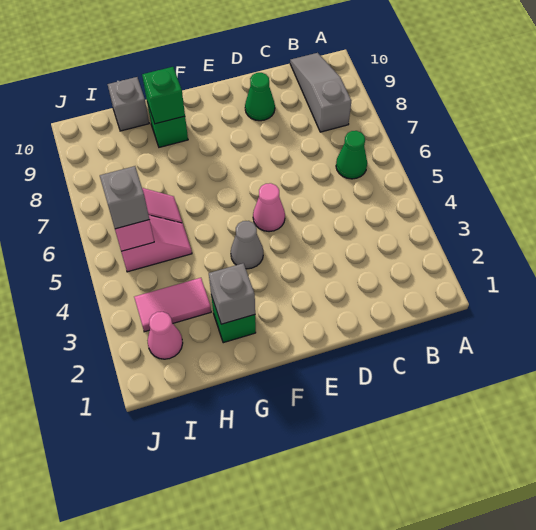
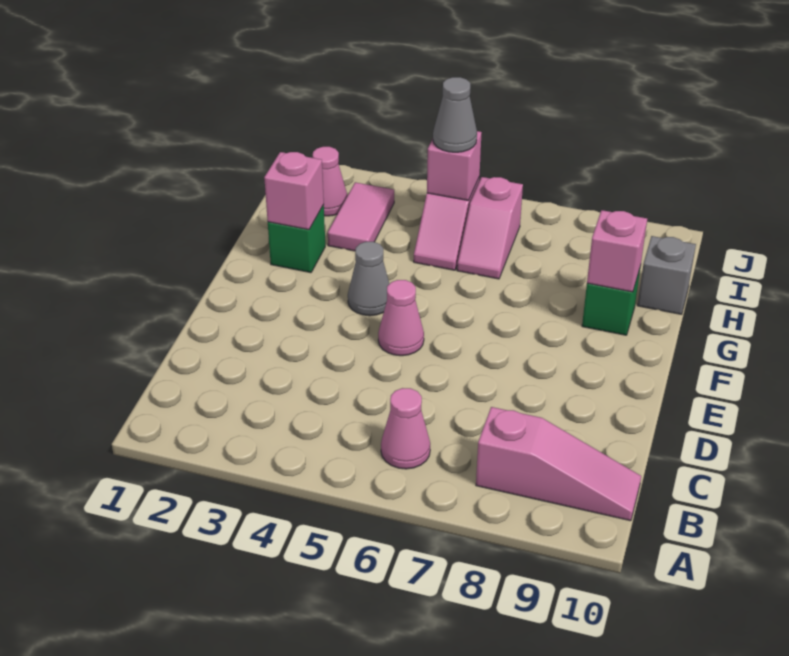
green cone B6 level 1 -> pink cone B6 level 1
grey slope B8:B10 level 1 top 8 -> pink slope B8:B10 level 1 top 8
green cone D9 level 1 -> none
grey brick G2 level 2 -> pink brick G2 level 2
green brick G9 level 2 -> pink brick G9 level 2
grey brick I5 level 3 -> grey cone I5 level 3

